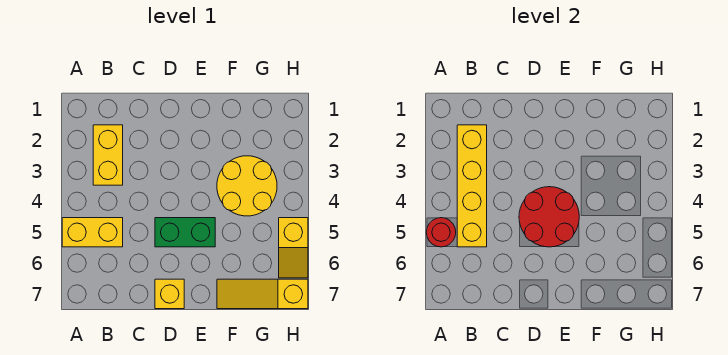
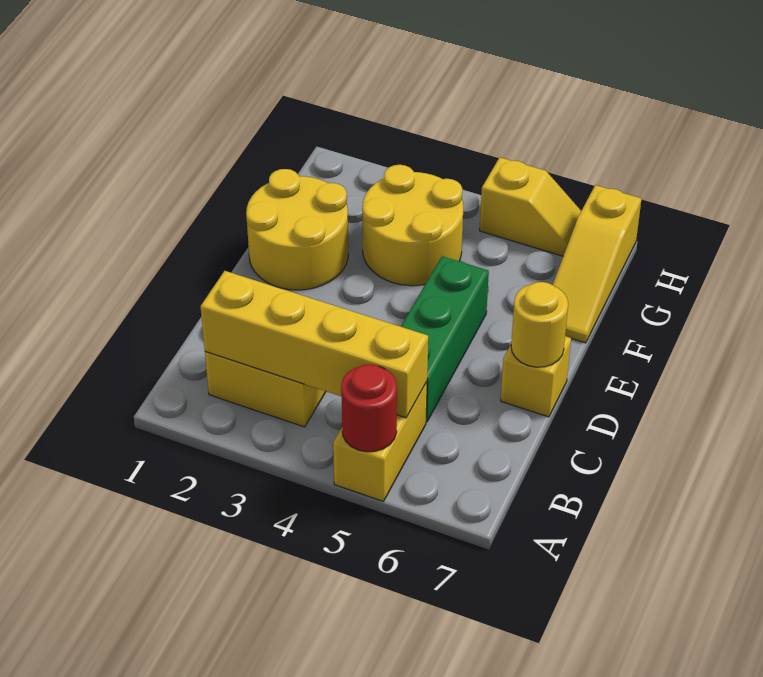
red round brick D4:E5 level 2 -> none
green brick D5:E5 level 1 -> green brick C5:E5 level 1
none -> yellow round brick D7 level 2
none -> yellow round brick E1:F2 level 1

